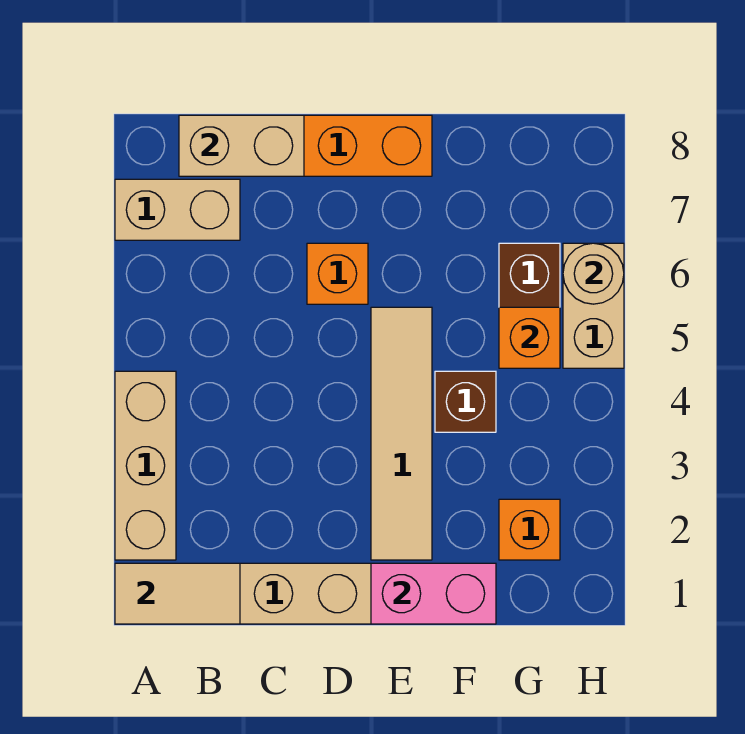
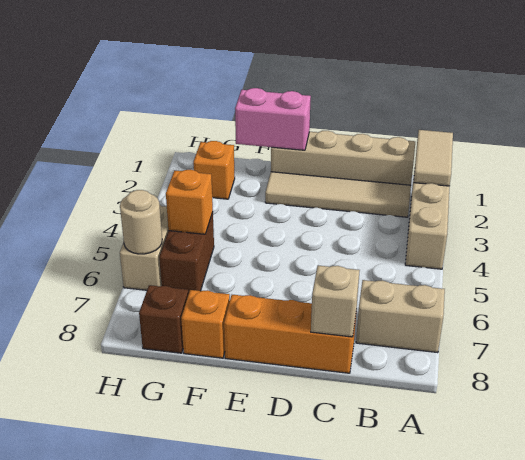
tan tile A1:B1 level 2 -> tan tile A1:A2 level 2
tan brick B8:C8 level 2 -> tan brick C8 level 2
orange brick D6 level 1 -> orange brick F8 level 1
tan tile E2:E5 level 1 -> tan tile B2:E2 level 1
brown brick F4 level 1 -> brown brick G8 level 1

